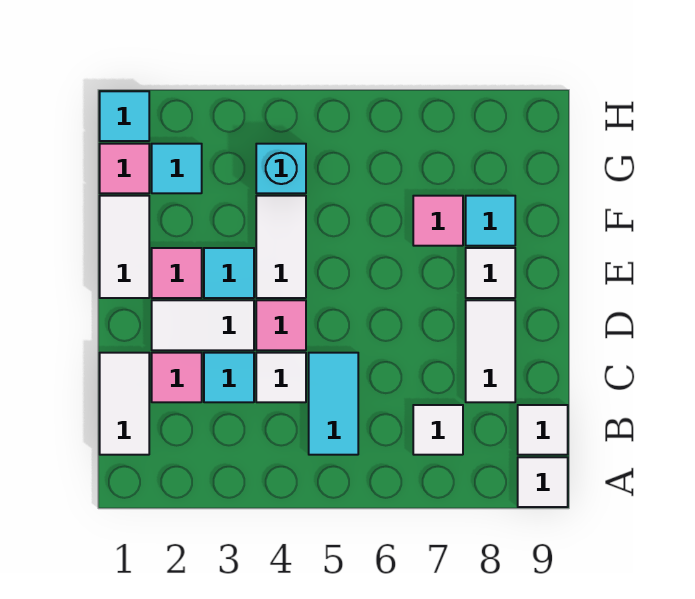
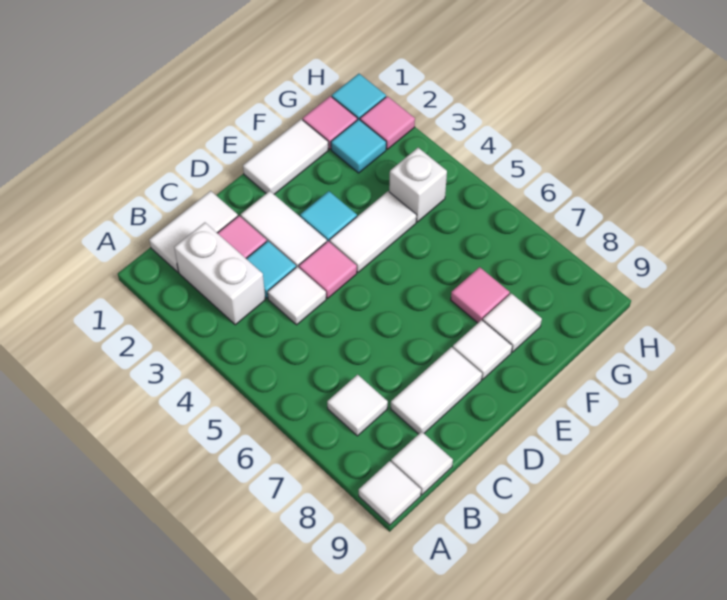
none -> white brick B2:B3 level 1
cyan tile B5:C5 level 1 -> none
pink tile E2 level 1 -> pink tile H2 level 1
cyan tile F8 level 1 -> white tile F8 level 1
cyan brick G4 level 1 -> white brick G4 level 1

